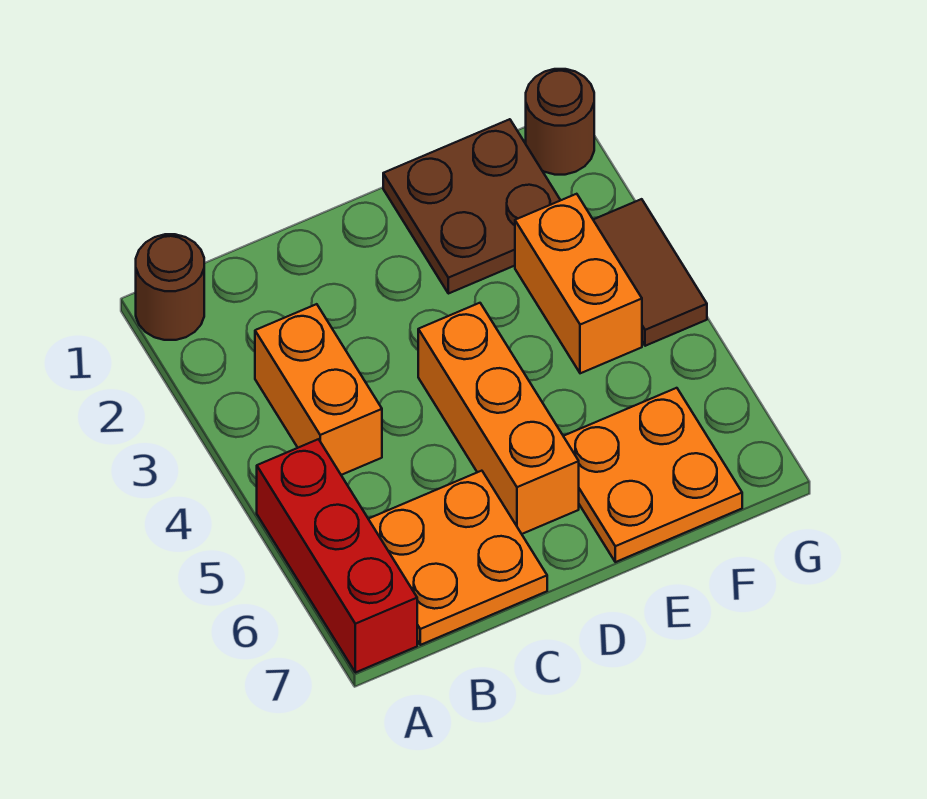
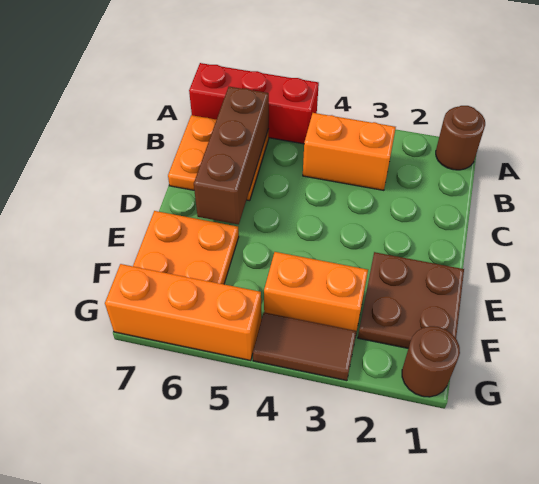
none -> brown brick B6:D6 level 2
orange brick D4:D6 level 1 -> orange brick G5:G7 level 1

